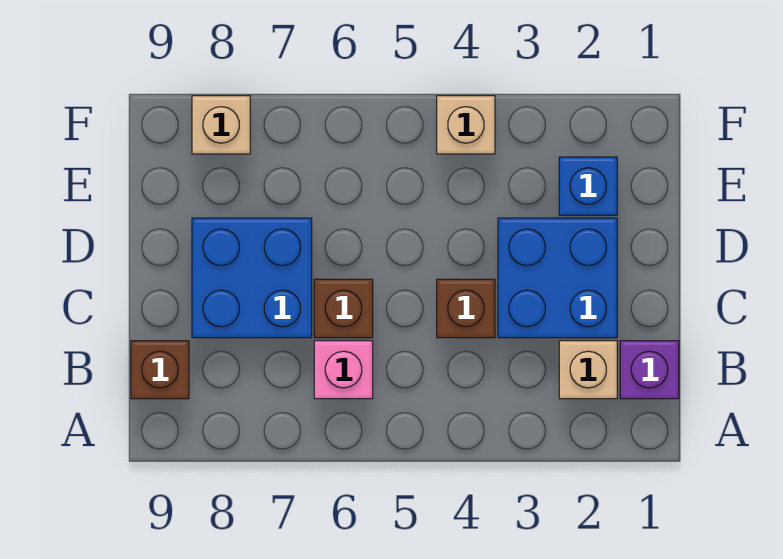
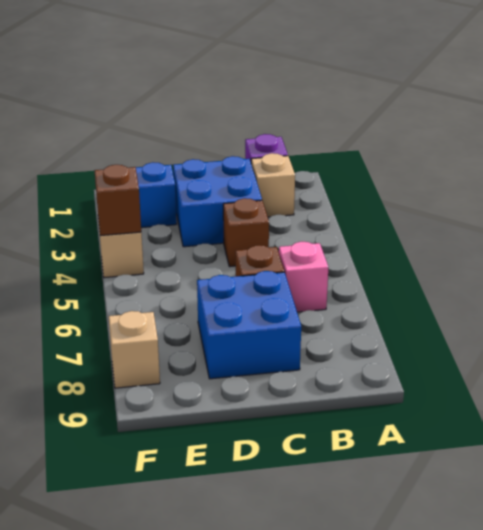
brown brick B9 level 1 -> brown brick F4 level 2

